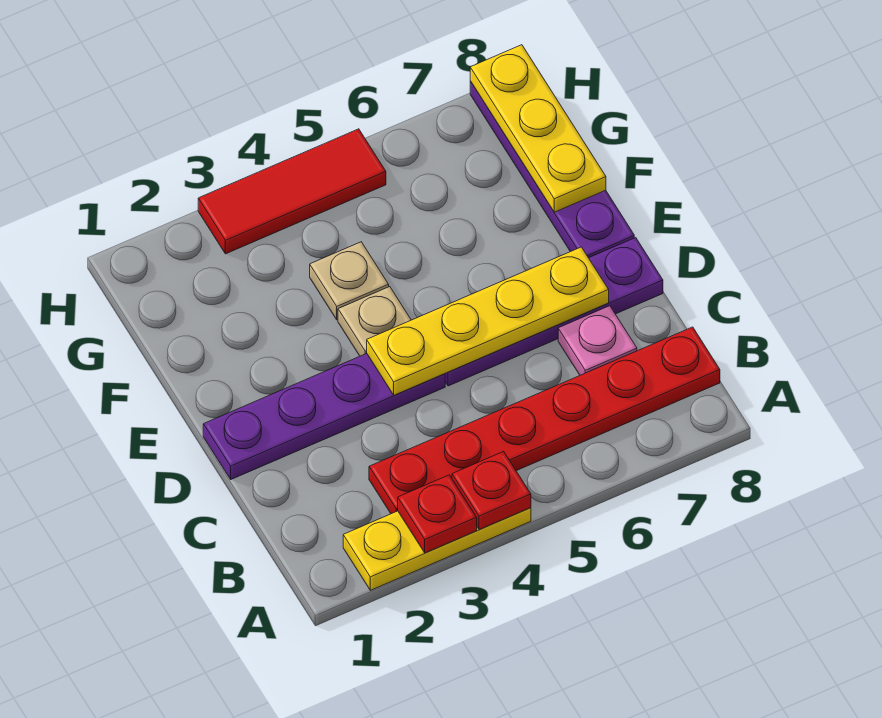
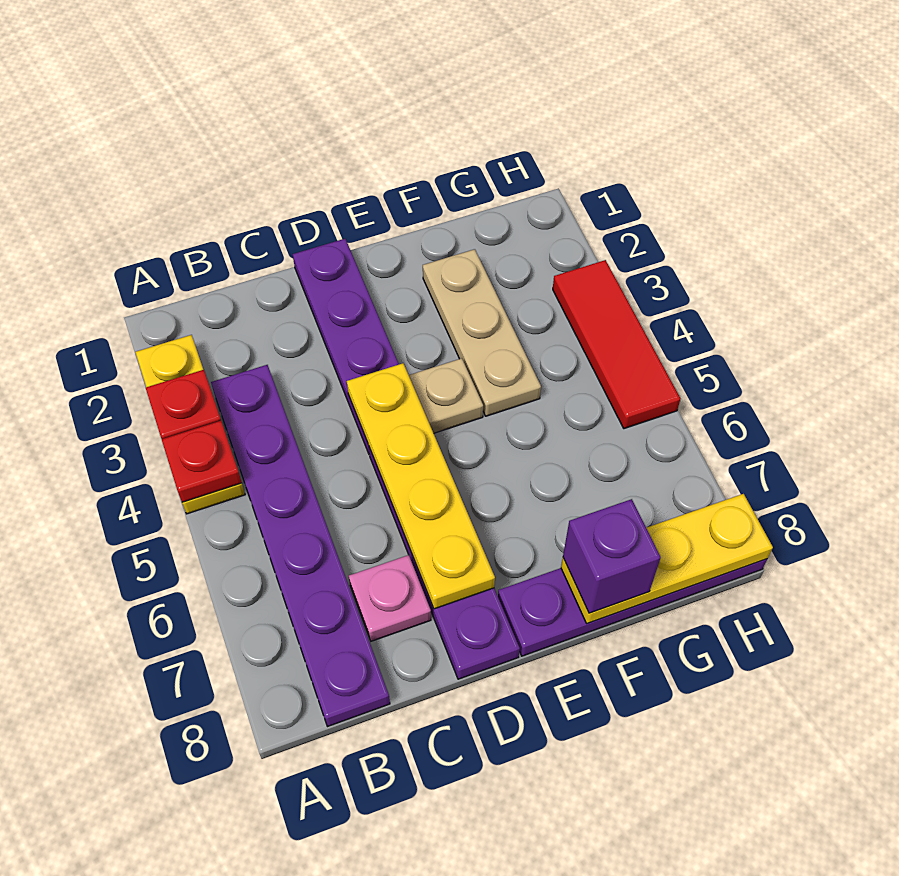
red plate B3:B8 level 1 -> purple plate B3:B8 level 1
tan plate F4 level 1 -> tan plate F2:F4 level 1
none -> purple brick F8 level 3

